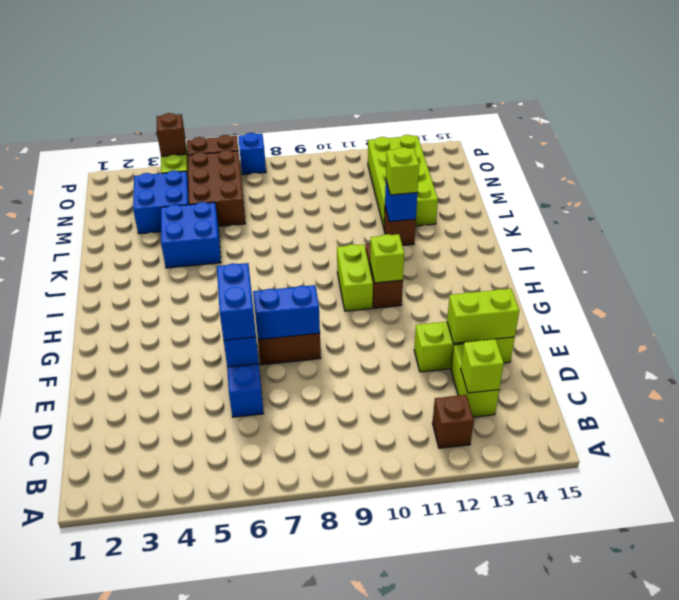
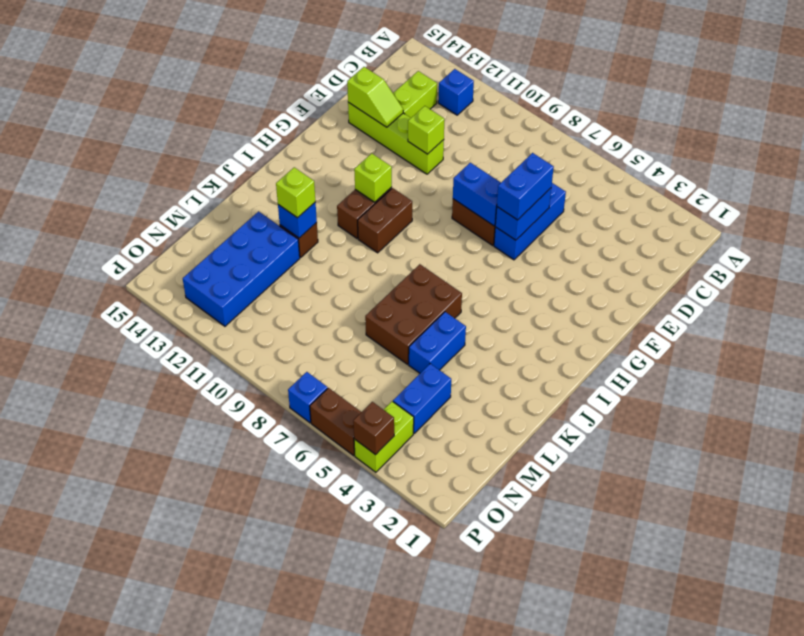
brown brick B12 level 1 -> blue brick B12 level 1
lime brick C13 level 2 -> lime brick E11 level 2
lime brick E12:E14 level 1 -> lime brick E11:E14 level 1
lime brick E13:E14 level 2 -> lime slope E13:E14 level 2 top 14
lime brick H10:I10 level 1 -> brown brick H10:I10 level 1
blue brick K4:L5 level 1 -> blue brick K5:L5 level 1
lime brick L12:O13 level 1 -> blue brick L12:O13 level 1
blue brick M3:N4 level 1 -> blue brick M4:N4 level 1
brown brick M5:O6 level 1 -> brown brick J6:L7 level 1

